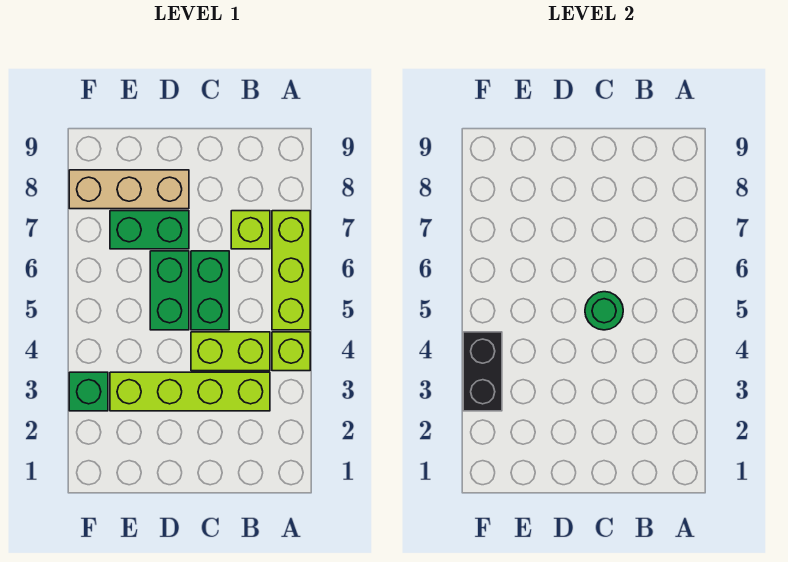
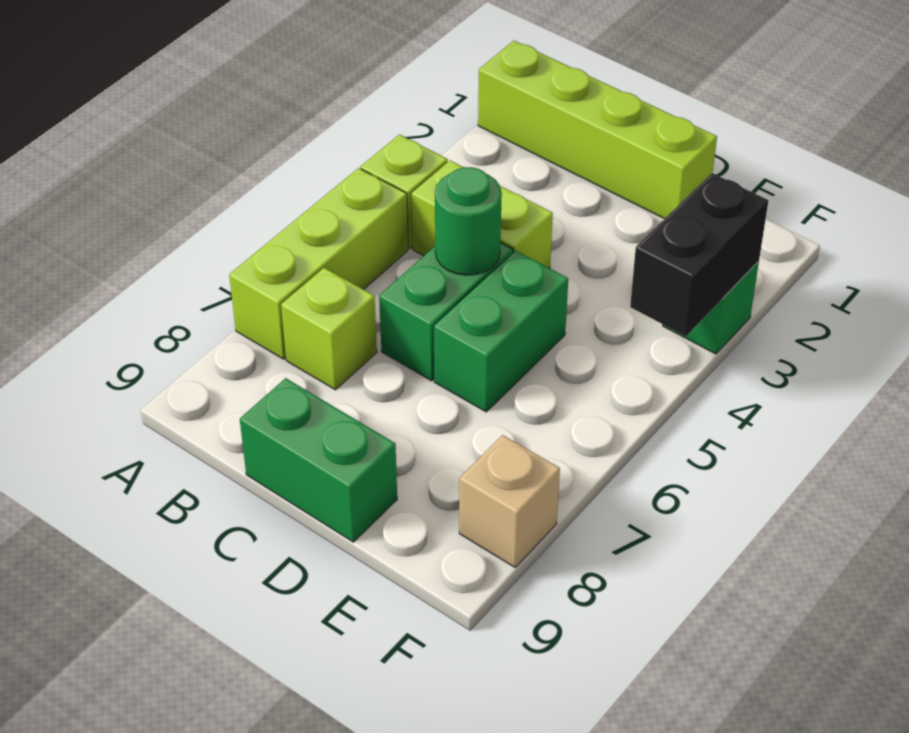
lime brick B3:E3 level 1 -> lime brick A1:D1 level 1
green brick D7:E7 level 1 -> green brick C9:D9 level 1
tan brick D8:F8 level 1 -> tan brick F8 level 1

